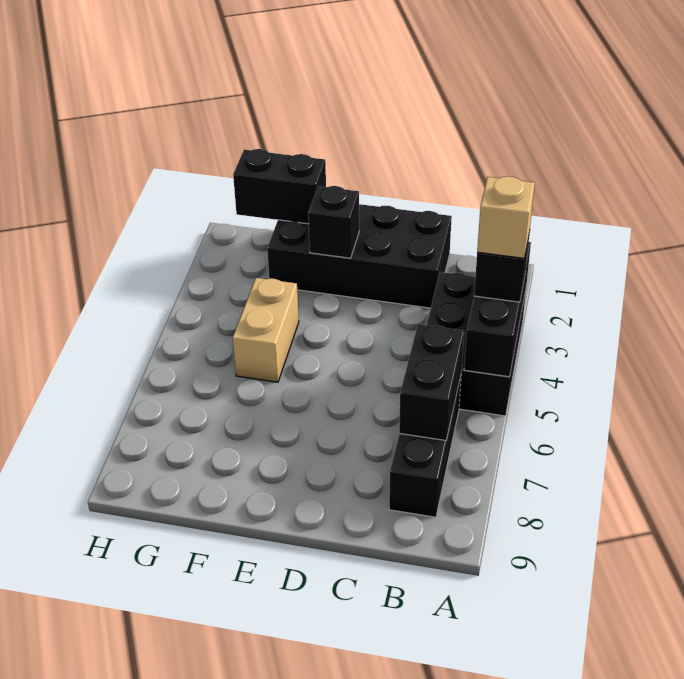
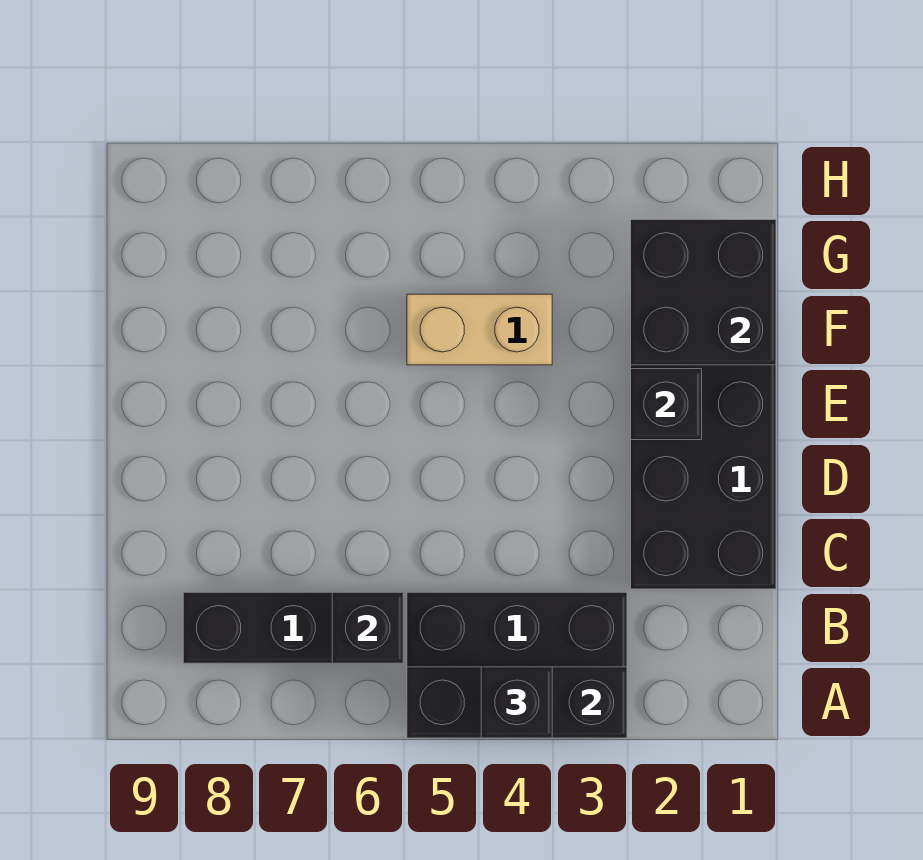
tan brick A4 level 4 -> none
black brick B6:B7 level 2 -> black brick B6 level 2
black brick F1:G1 level 2 -> black brick F1:G2 level 2

